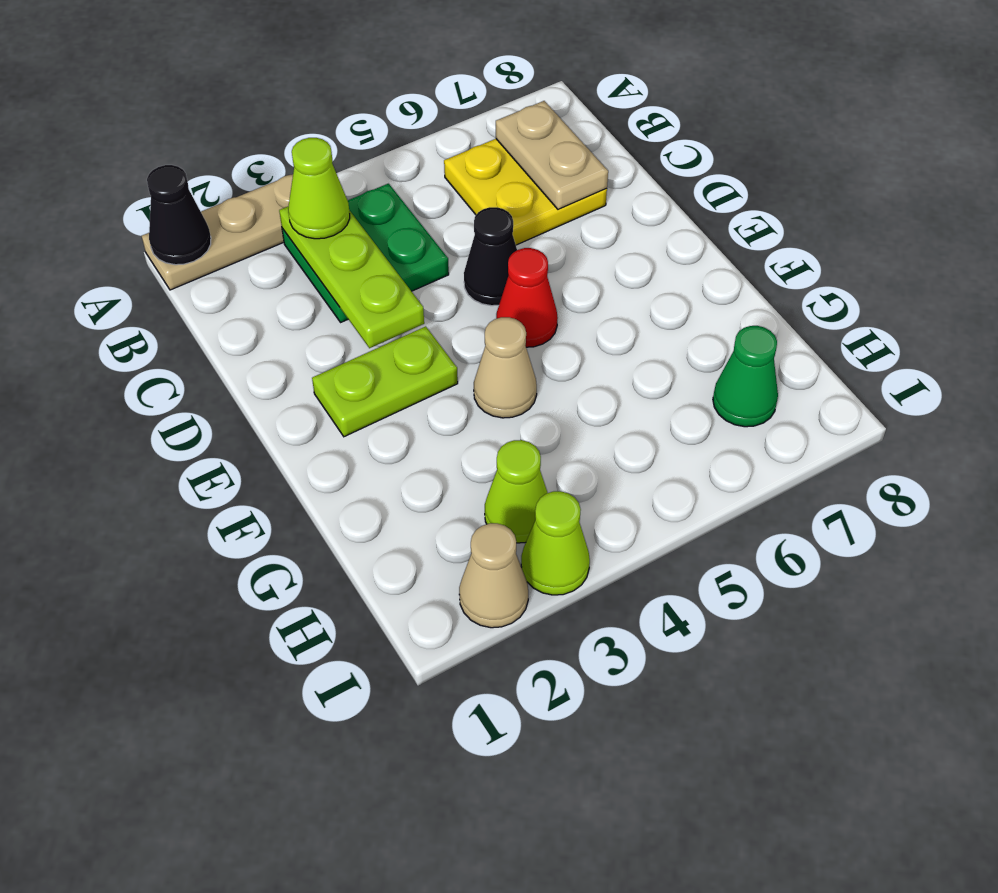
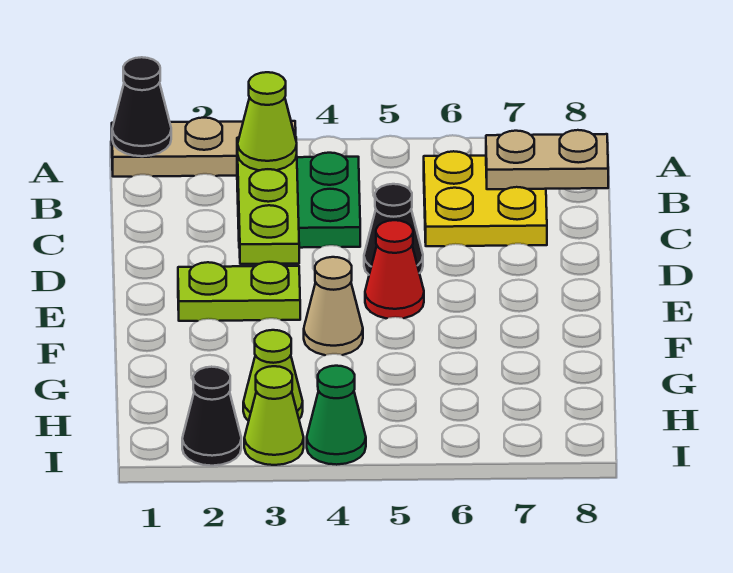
tan plate B7:C7 level 2 -> tan plate B7:B8 level 2
green cone H7 level 1 -> green cone I4 level 1
tan cone I2 level 1 -> black cone I2 level 1

